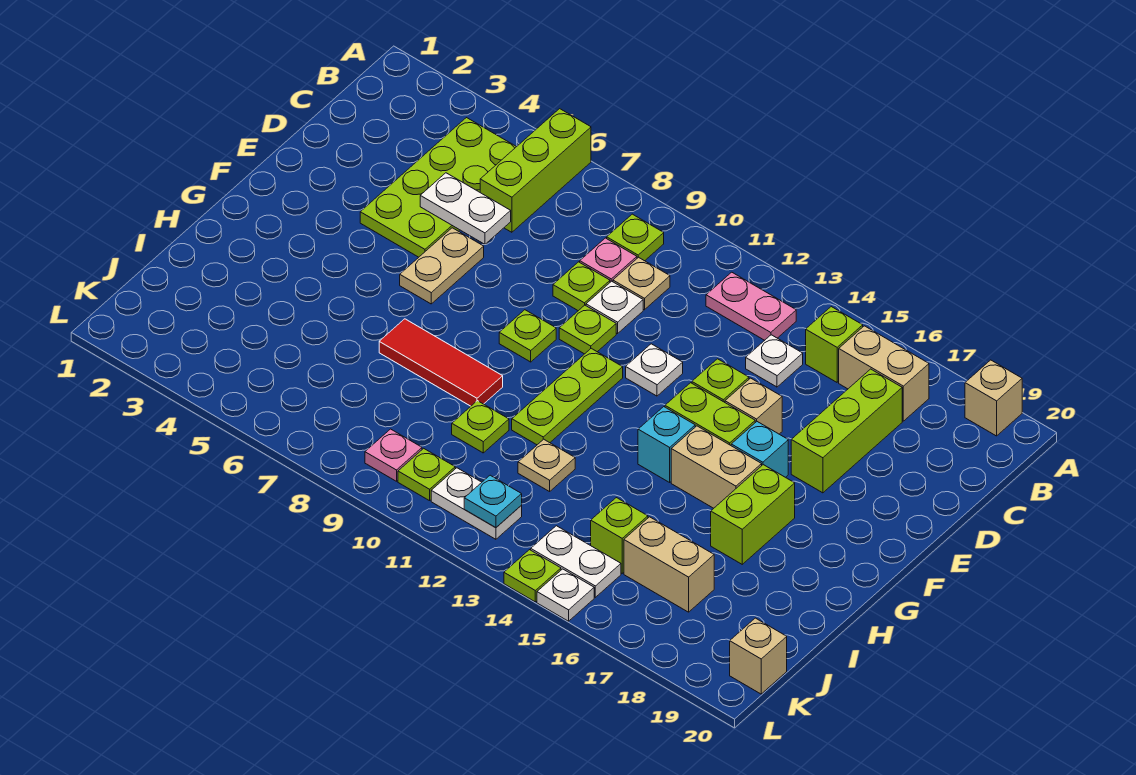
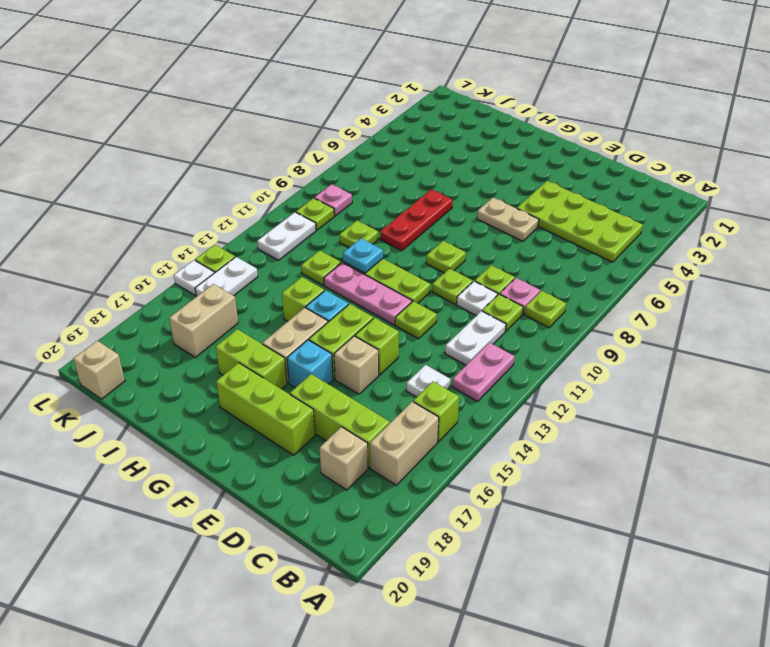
lime brick A6:C6 level 1 -> lime brick E18:G18 level 1
tan brick A19 level 1 -> tan brick C18 level 1
tan plate C10 level 1 -> lime plate C10 level 1
white plate D5:D6 level 2 -> white plate C11:C12 level 1
white plate E12 level 1 -> lime plate E12 level 1
none -> pink plate F12:H12 level 1
red tile H7:H9 level 1 -> red plate H7:H9 level 1
tan plate I12 level 1 -> lime plate I12 level 1
lime brick J15 level 1 -> lime brick H14 level 1
cyan plate K12 level 2 -> cyan plate H11 level 2

